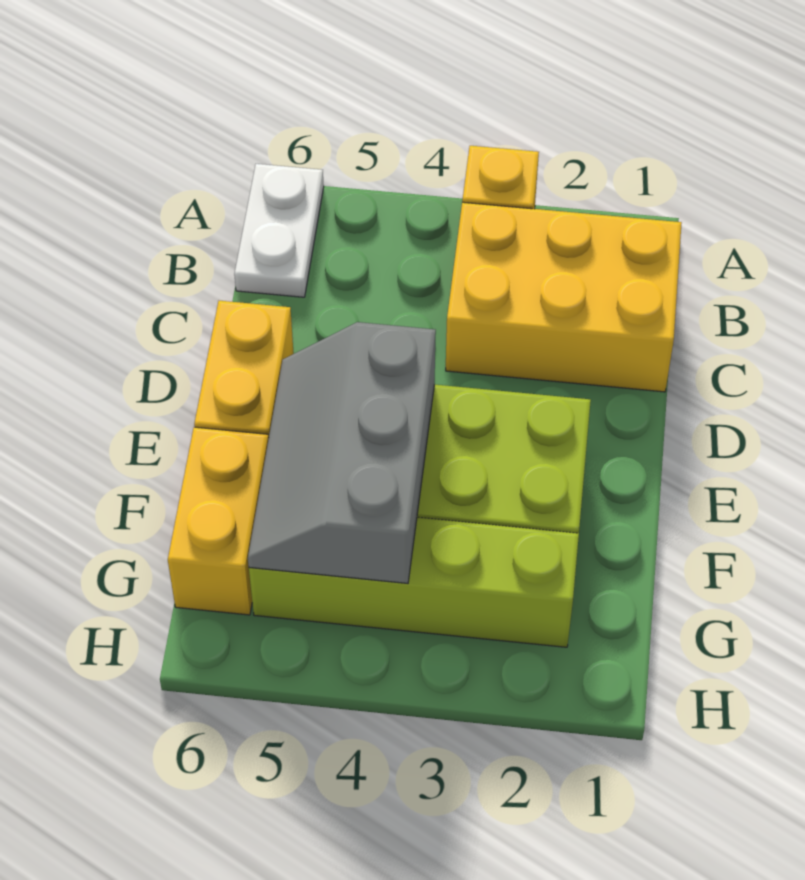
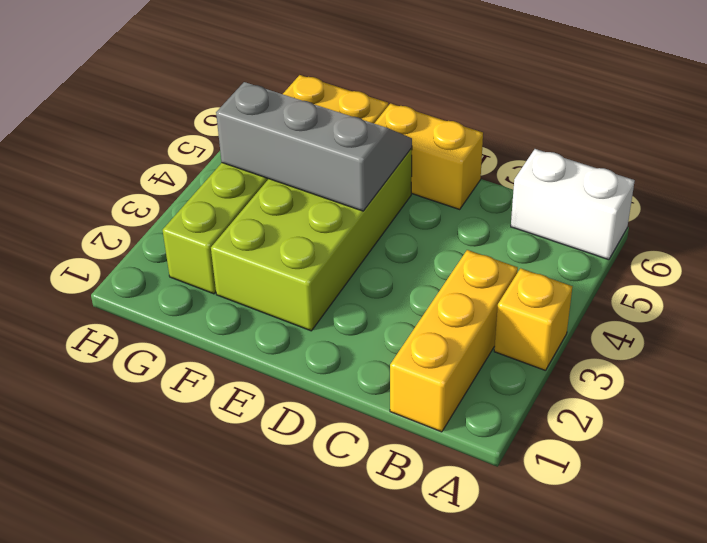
white plate A6:B6 level 1 -> white brick A6:B6 level 1
yellow brick B1:C3 level 1 -> yellow brick B1:B3 level 1

